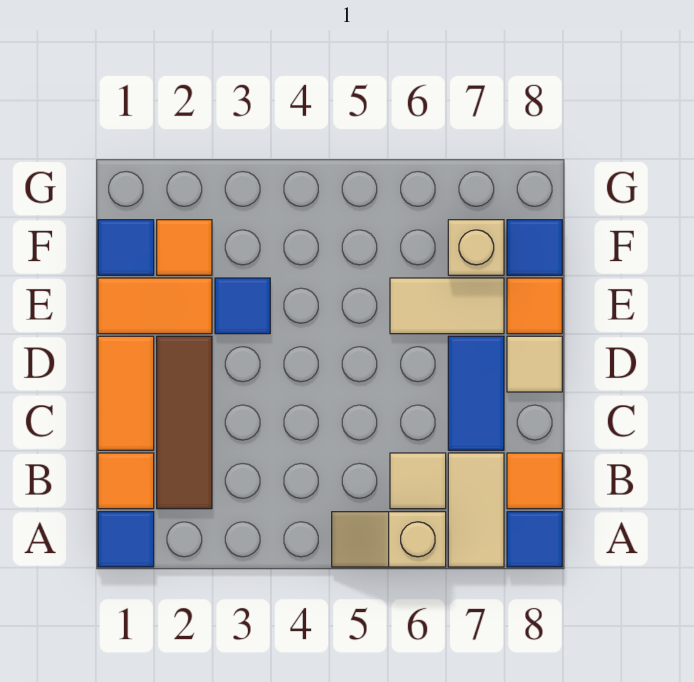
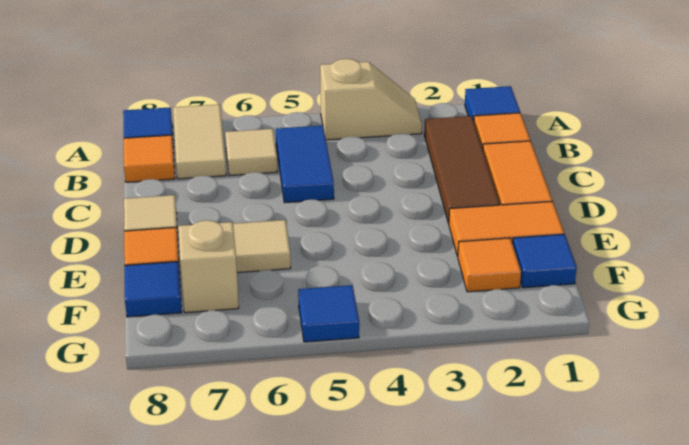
tan slope A5:A6 level 1 top 6 -> tan slope A3:A4 level 1 top 4
blue tile C7:D7 level 1 -> blue tile B5:C5 level 1
blue tile E3 level 1 -> blue tile G5 level 1

